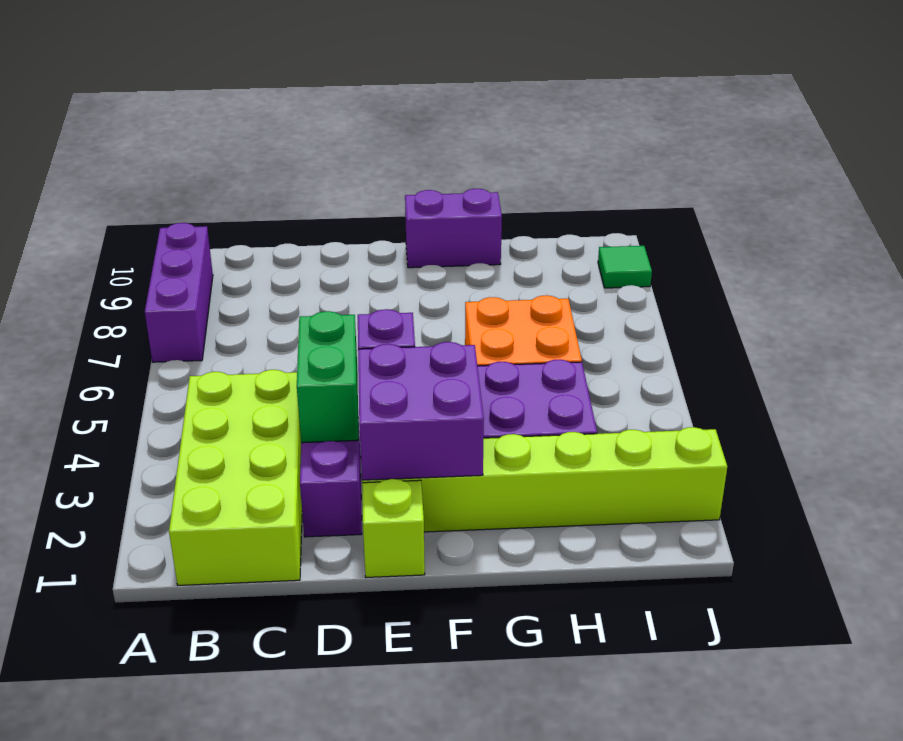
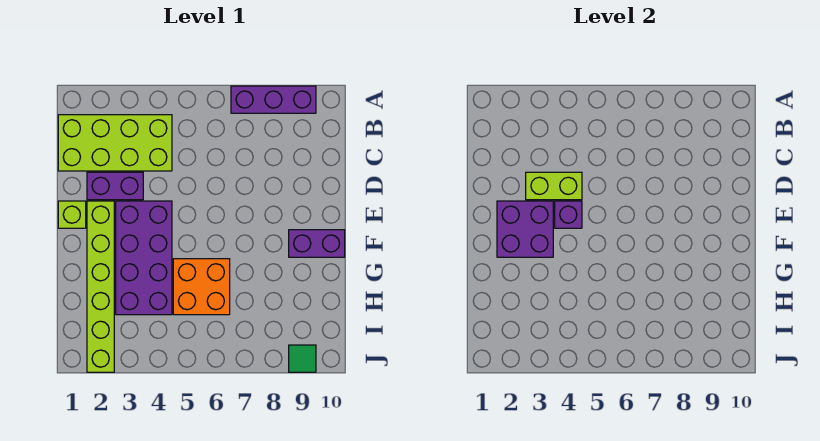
green brick D3:D4 level 2 -> lime brick D3:D4 level 2
purple brick F10:G10 level 1 -> purple brick F9:F10 level 1

